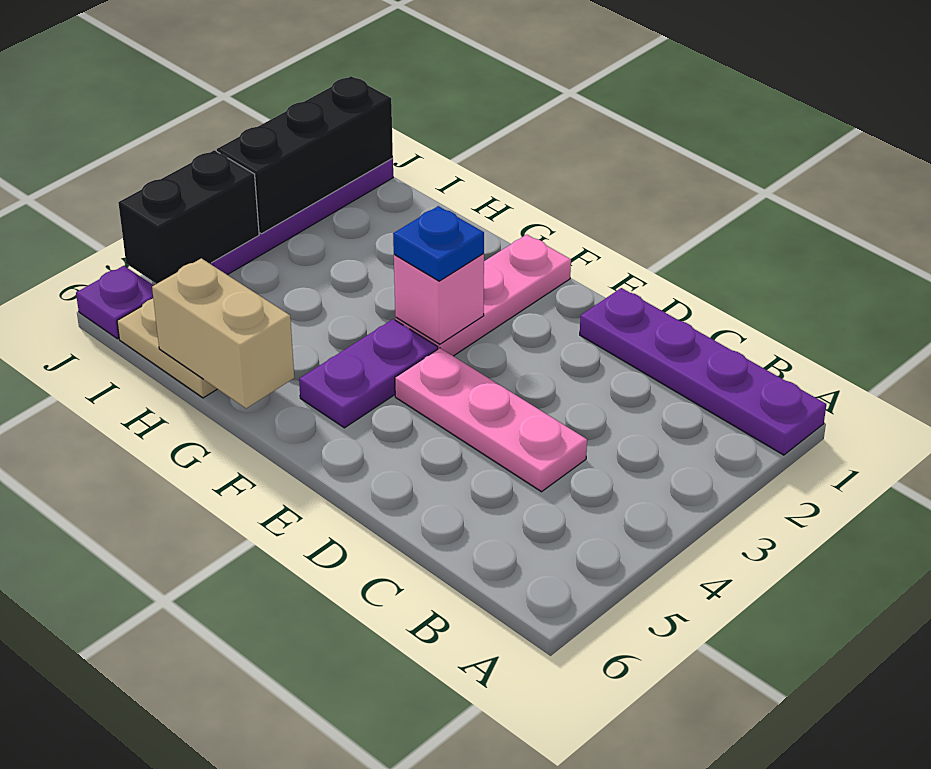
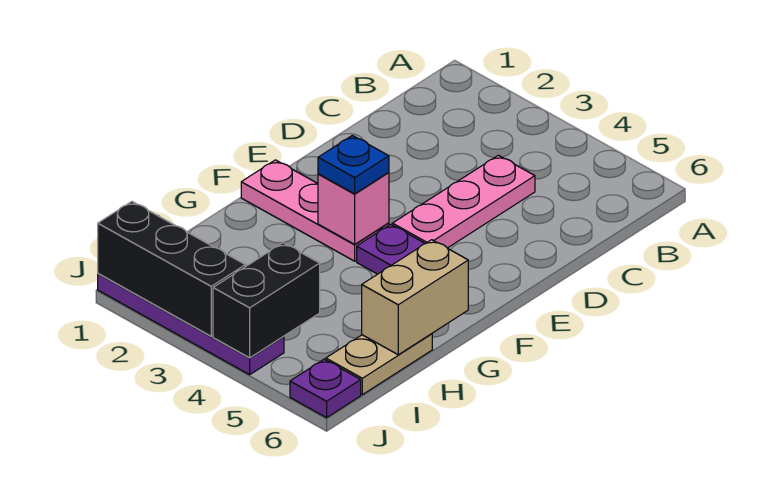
purple plate A1:D1 level 1 -> none
black brick J4:J5 level 2 -> black brick I4:J4 level 2

